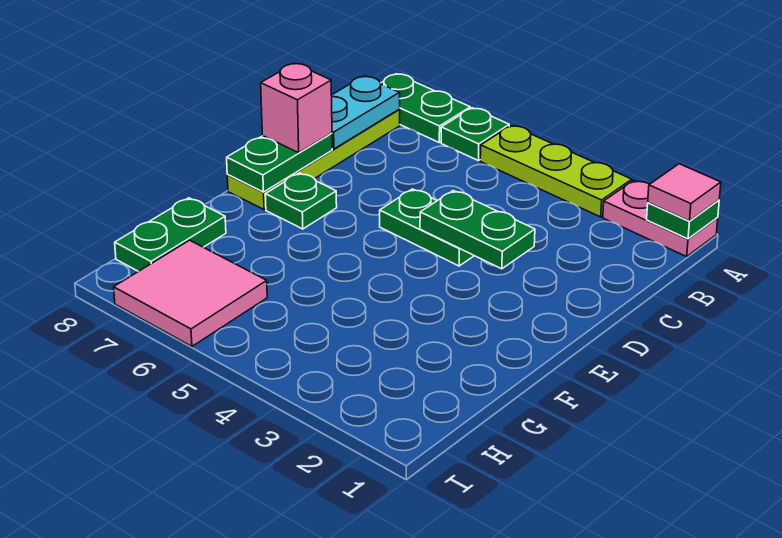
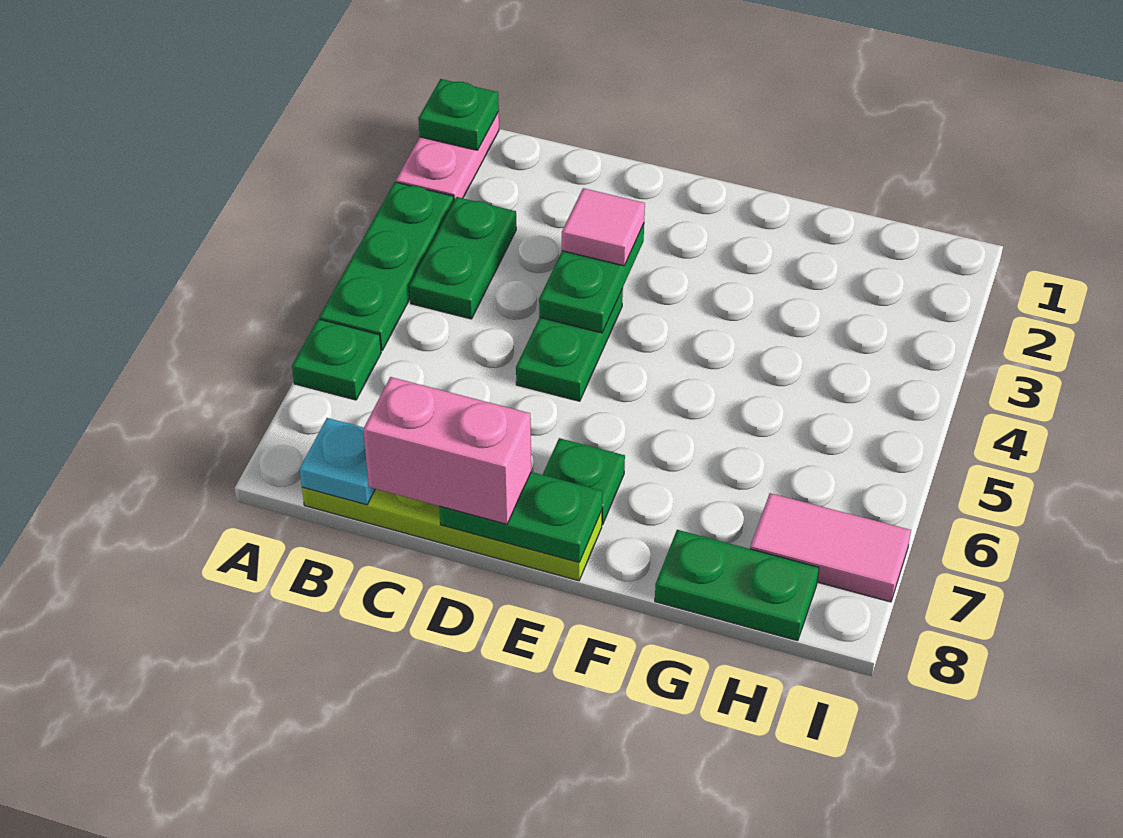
pink tile A1 level 3 -> pink tile D3 level 3
lime plate A3:A5 level 1 -> green plate A3:A5 level 1
green plate A7:A8 level 1 -> green plate B3:B4 level 1
cyan plate B8:C8 level 2 -> cyan plate B8 level 2
pink brick D8 level 3 -> pink brick C8:D8 level 3
pink tile H6:I7 level 1 -> pink tile H7:I7 level 1

